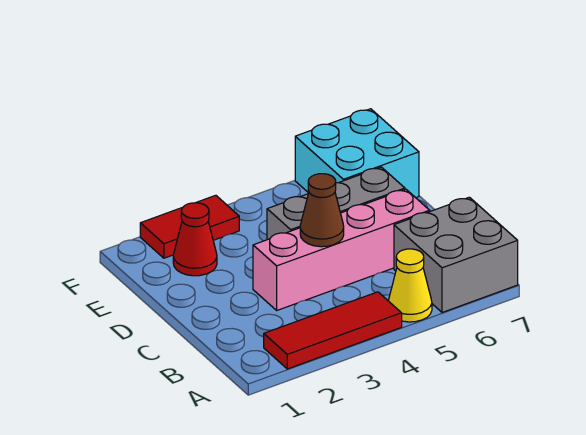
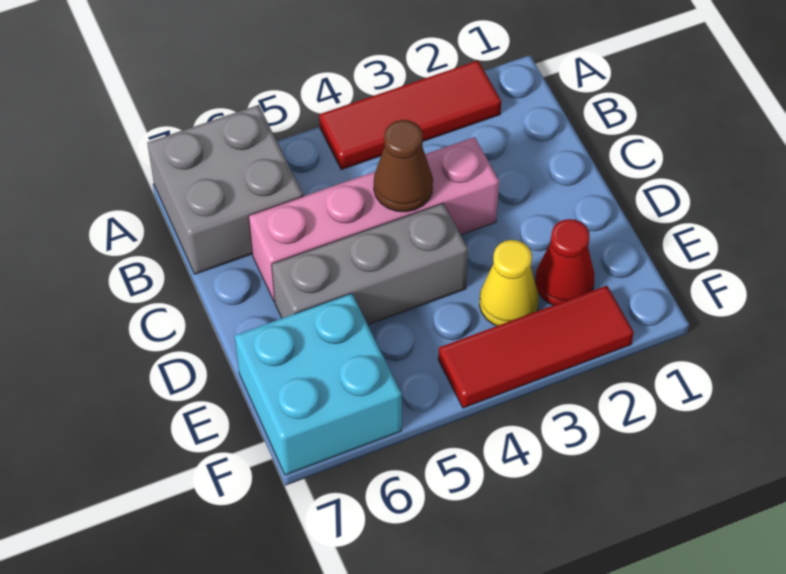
yellow cone A5 level 1 -> yellow cone E3 level 1
red tile F2:F3 level 1 -> red tile F2:F4 level 1

